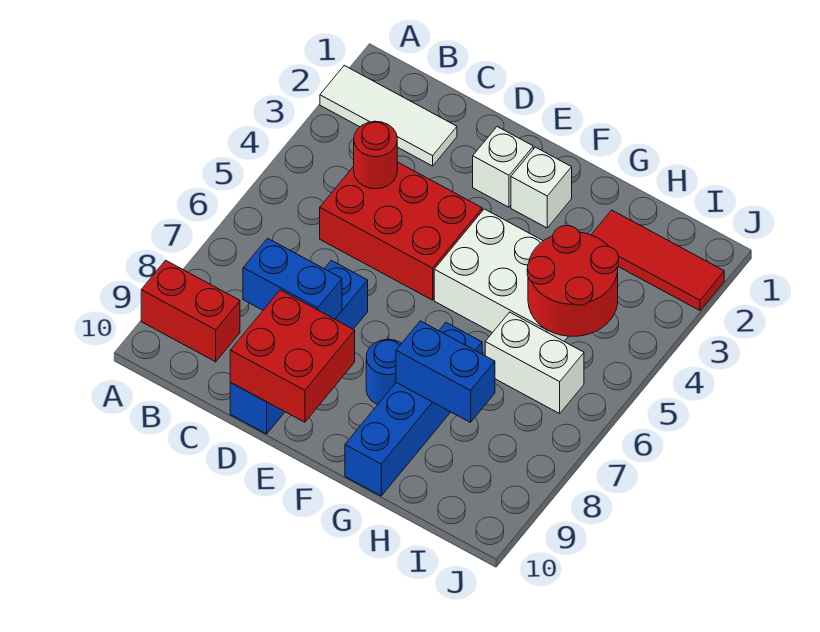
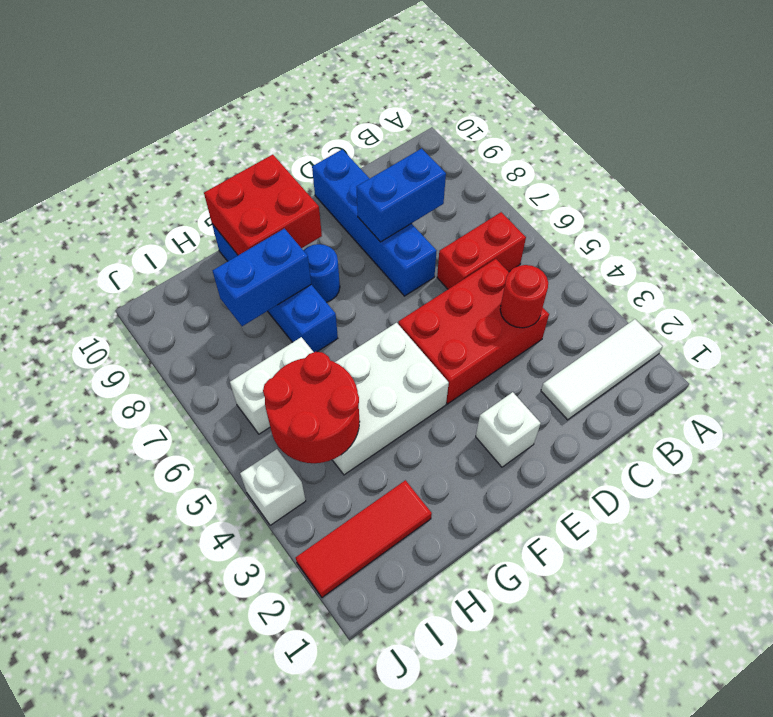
red brick A9:B9 level 1 -> red brick B6:C6 level 1
red brick D9:E10 level 2 -> red brick F9:G10 level 2
white brick F2 level 1 -> white brick J4 level 1

